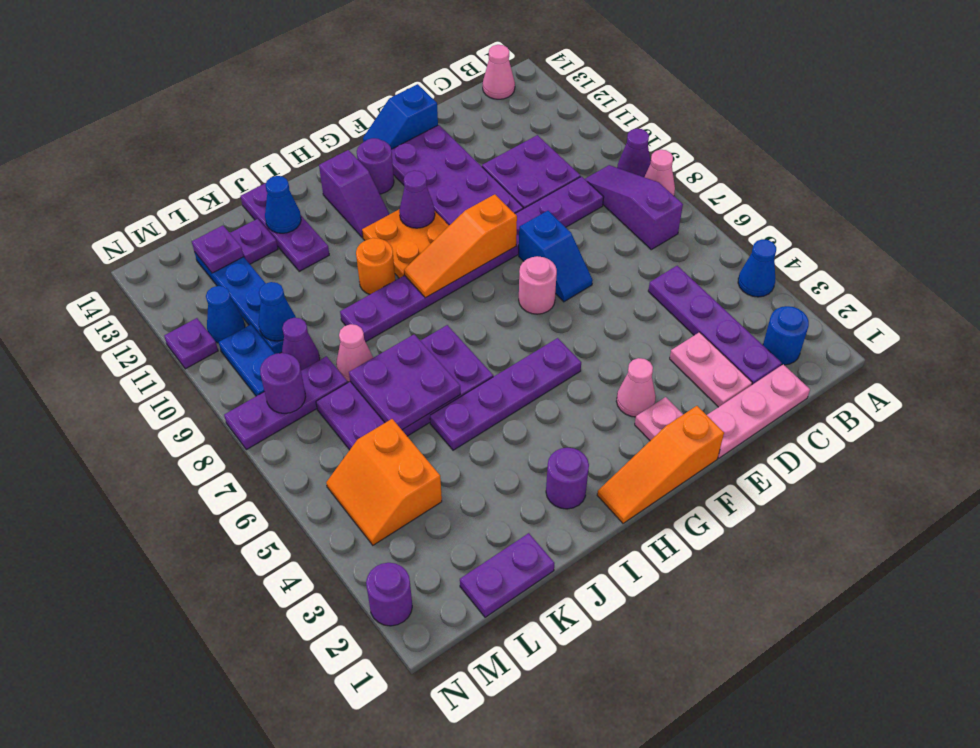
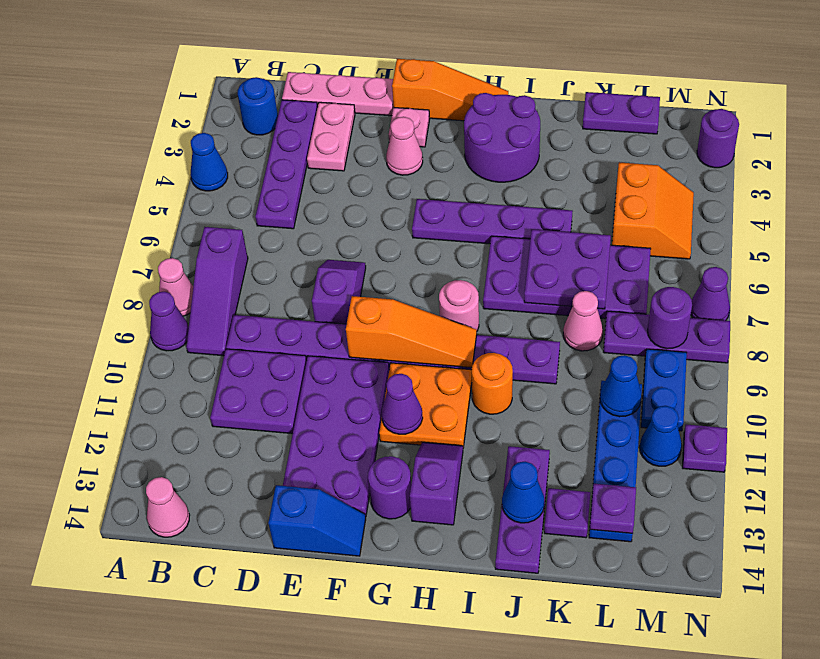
blue slope E7:E8 level 1 top 8 -> purple slope E7:E8 level 1 top 8
pink round brick F7 level 1 -> pink round brick H8 level 1
purple round brick I2 level 1 -> purple round brick H2:I3 level 1
purple cone L9 level 1 -> purple cone N7 level 1

